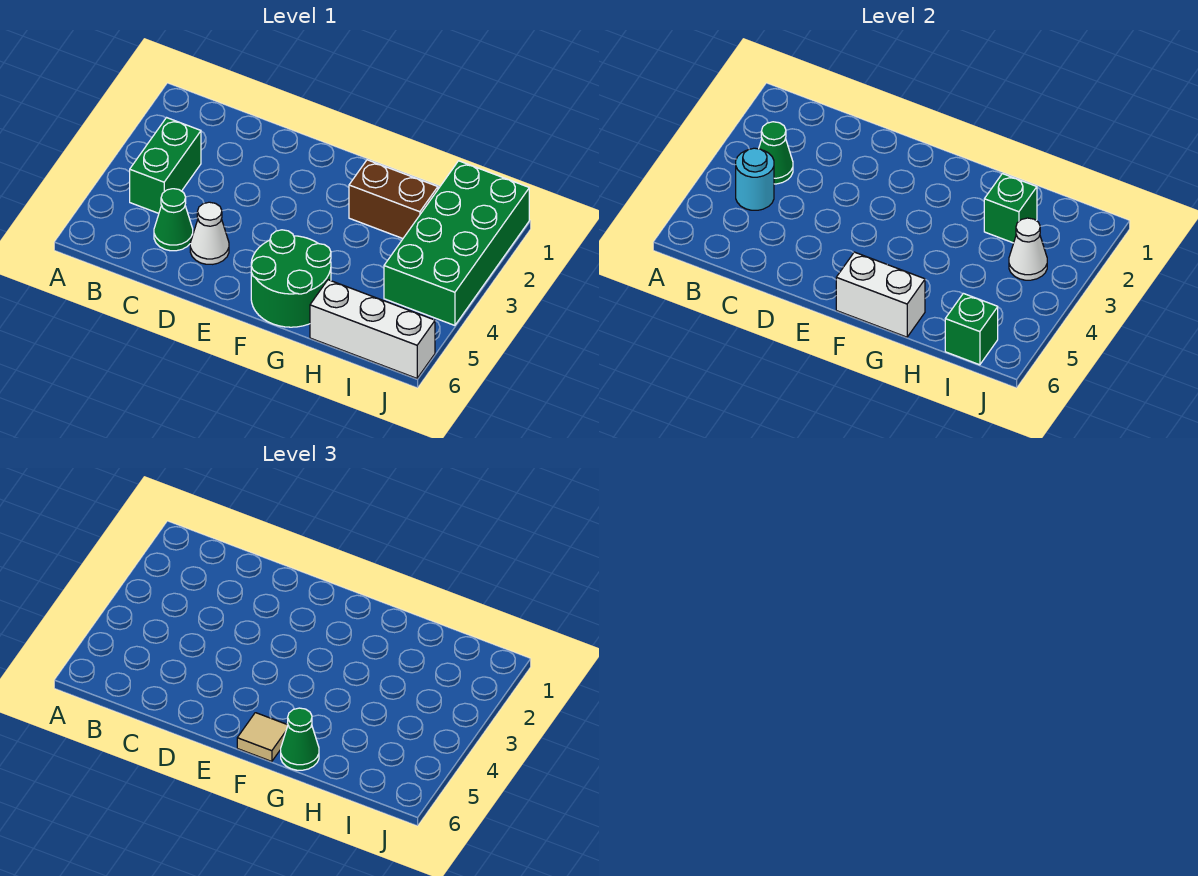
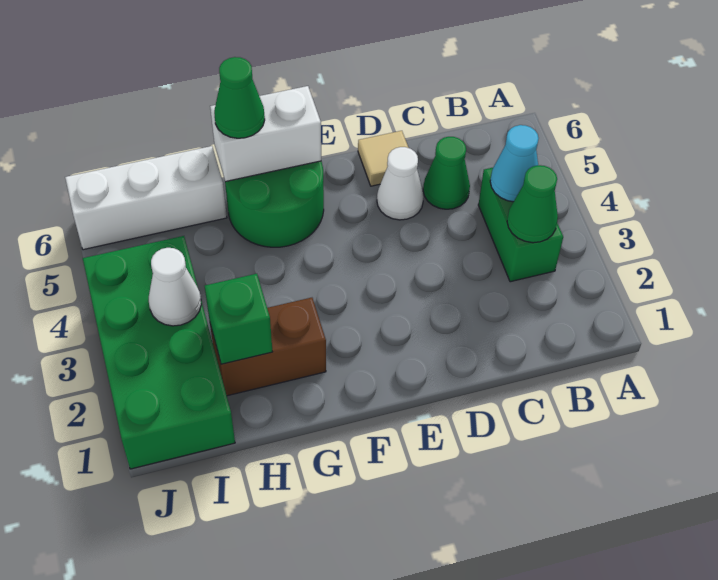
cyan round brick B4 level 2 -> cyan cone B4 level 2
tan tile F6 level 3 -> tan tile D6 level 1
green brick I6 level 2 -> none

